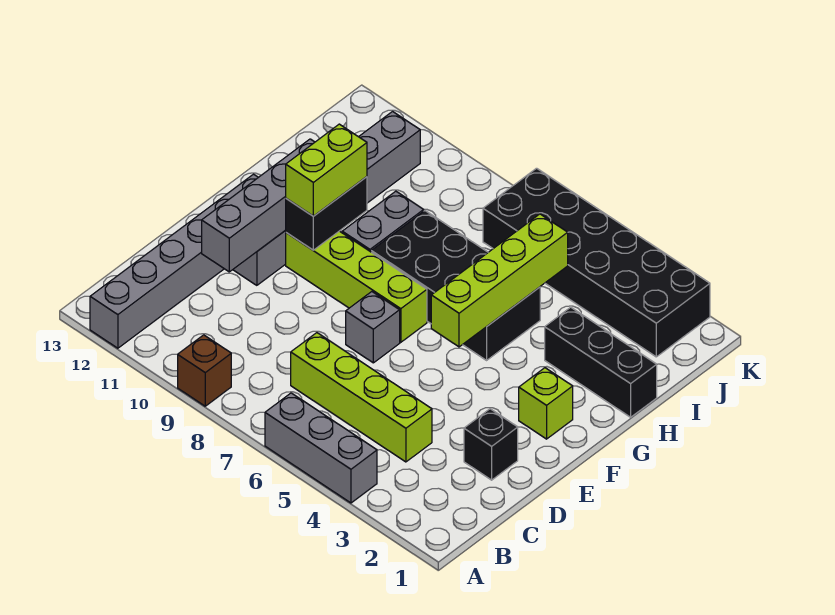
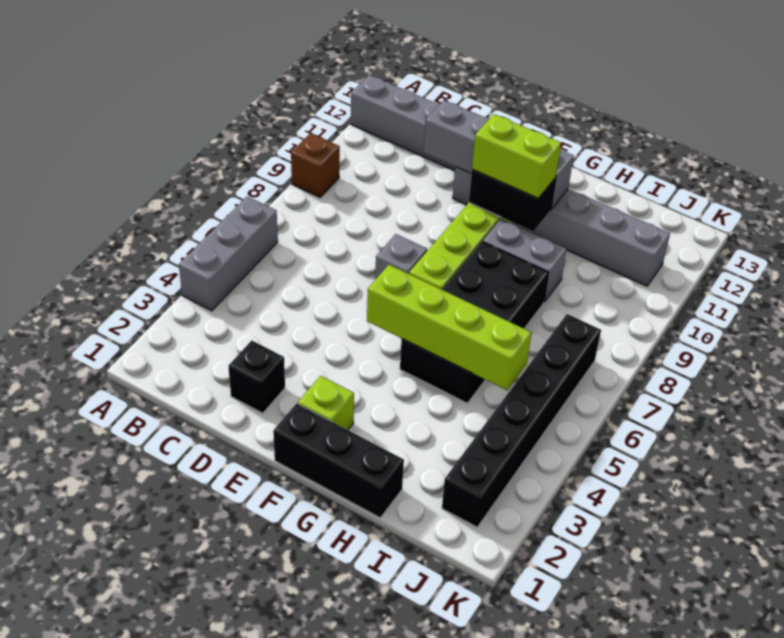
lime brick C4:C7 level 1 -> none
black brick H1:H3 level 1 -> black brick F1:H1 level 1
black brick J2:K7 level 1 -> black brick J2:J7 level 1

